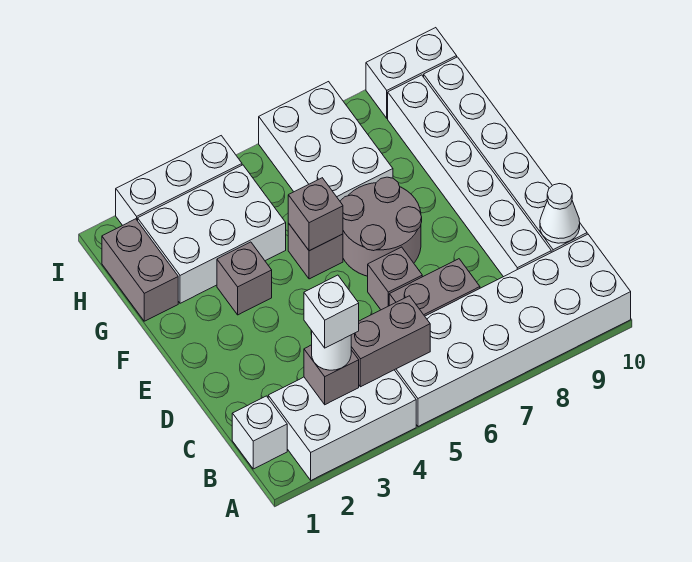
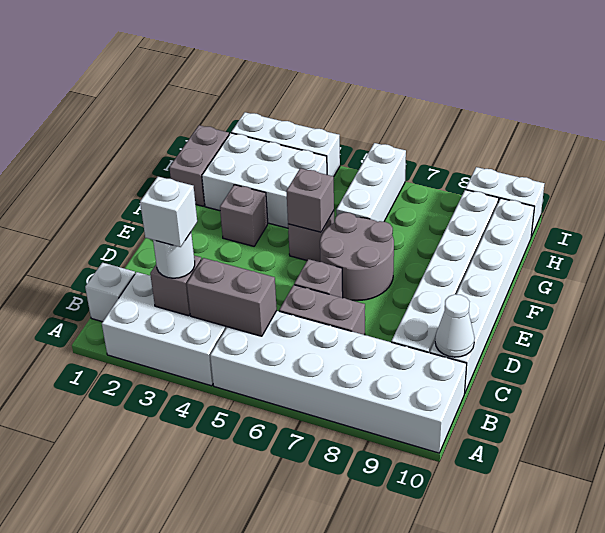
white brick G6:I7 level 1 -> white brick G6:I6 level 1

